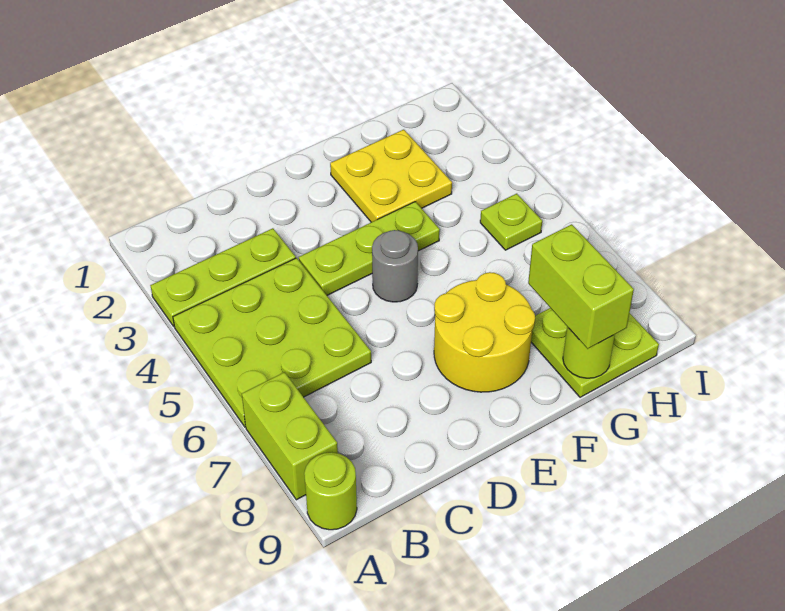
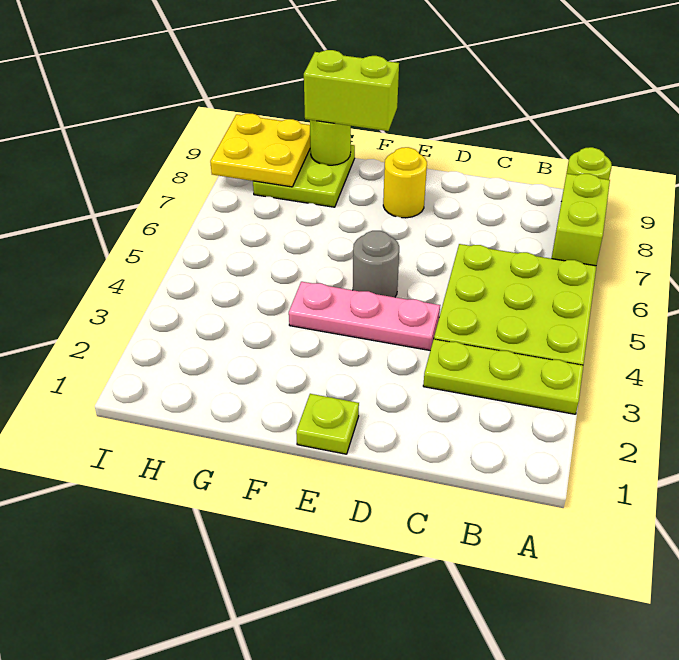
lime plate D4:F4 level 1 -> pink plate D4:F4 level 1
yellow round brick E7:F8 level 1 -> yellow round brick E8 level 1
yellow plate F2:G3 level 1 -> yellow plate H8:I9 level 2
lime brick G8:G9 level 3 -> lime brick F9:G9 level 3
lime plate H5 level 1 -> lime plate E1 level 1

